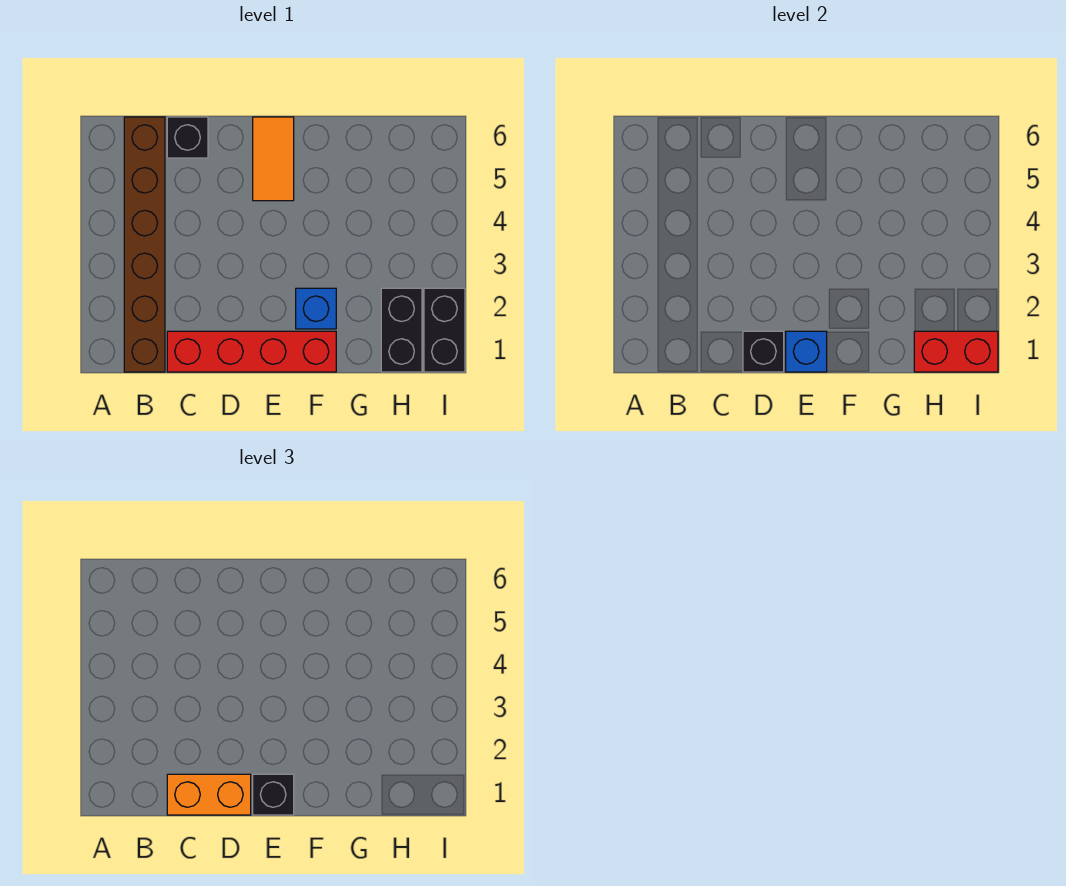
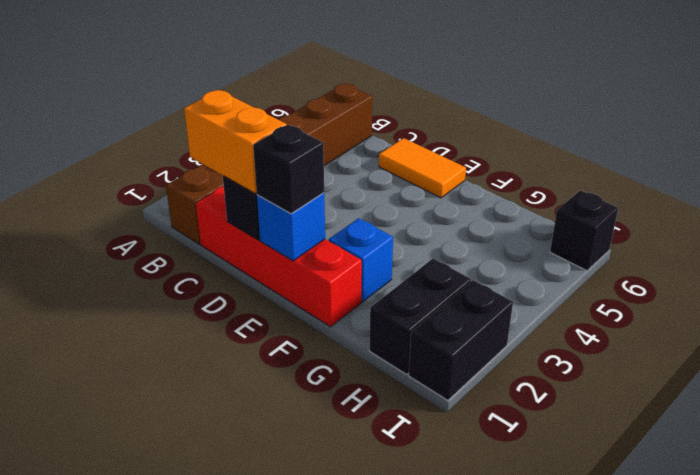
black brick C6 level 1 -> black brick I6 level 1
orange tile E5:E6 level 1 -> orange tile D6:E6 level 1
red brick H1:I1 level 2 -> none

